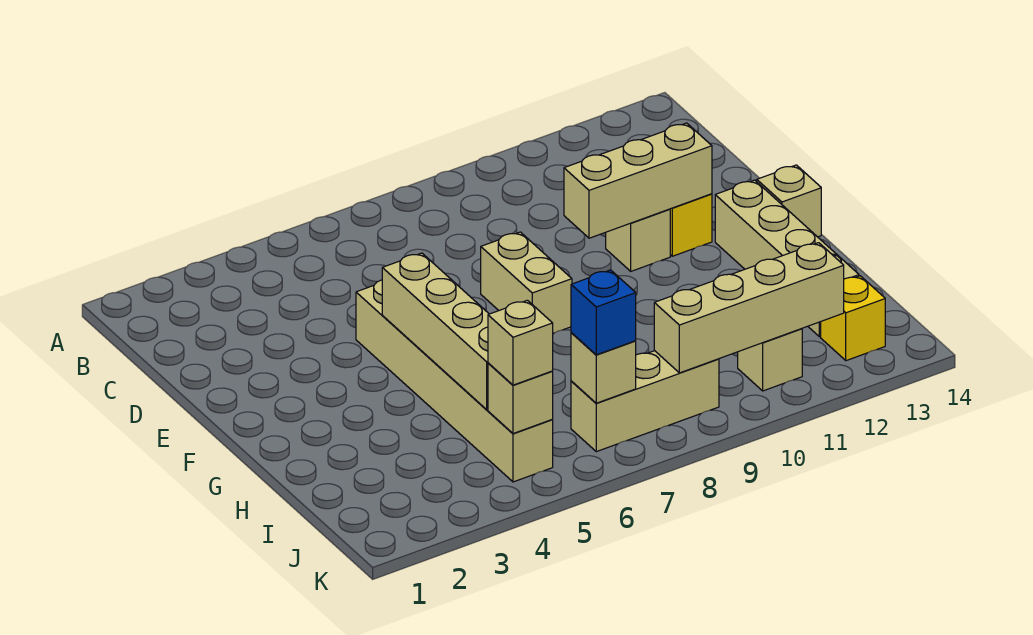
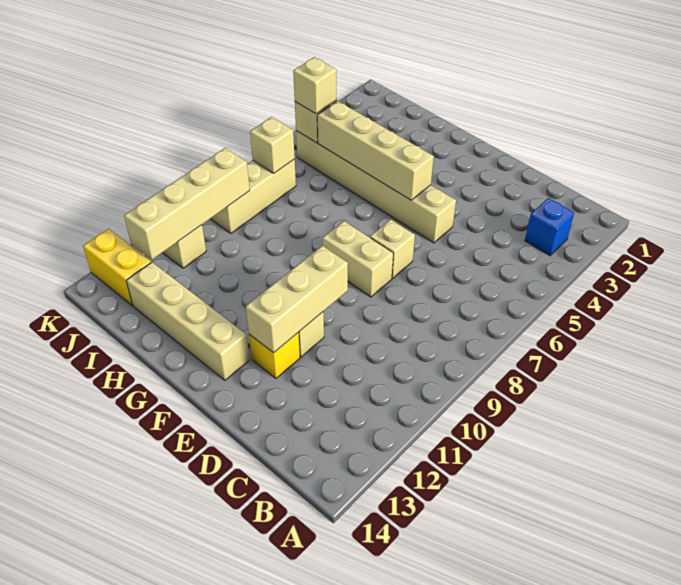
tan brick F14 level 1 -> tan brick E7 level 1
blue brick J7 level 3 -> blue brick B3 level 1
yellow brick J13 level 1 -> yellow brick J13:K13 level 1

